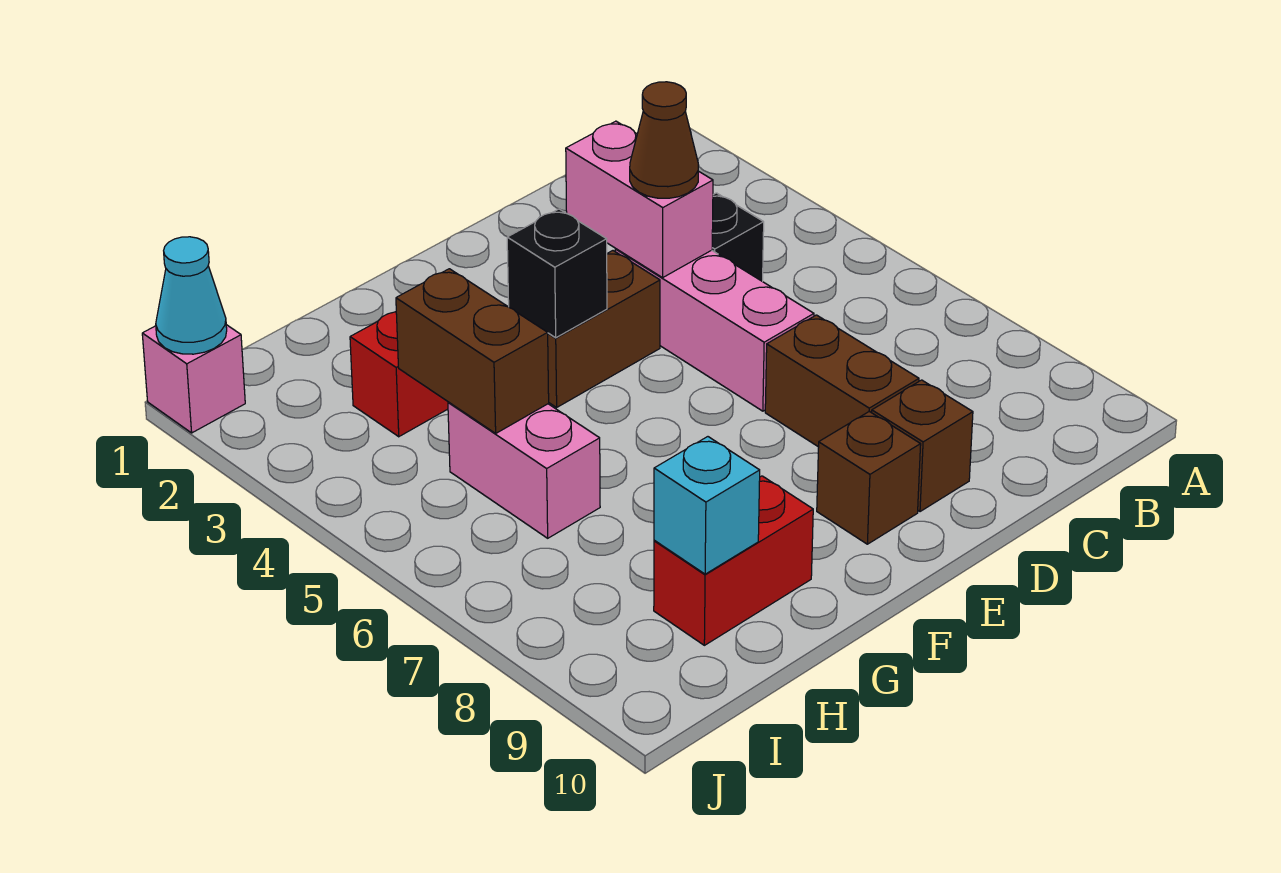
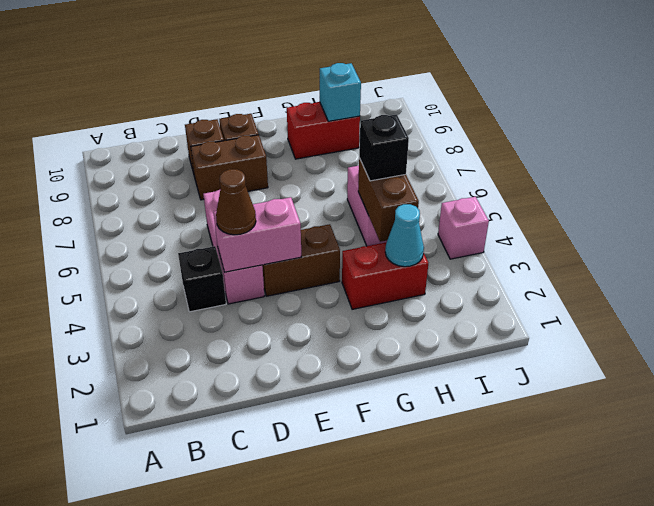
pink brick D3:D4 level 2 -> pink brick D4:E4 level 2
brown brick D7:D8 level 1 -> brown brick D8:E8 level 1
black brick F4 level 2 -> black brick H5 level 3
pink brick J1 level 1 -> pink brick J4 level 1
cyan cone J1 level 2 -> cyan cone H3 level 2

